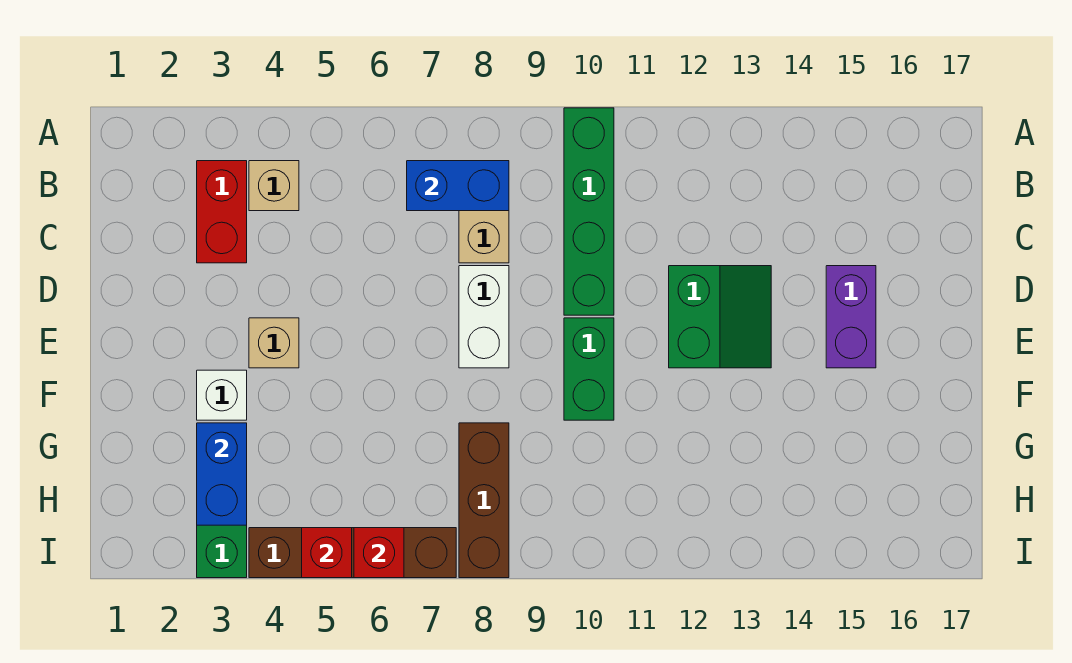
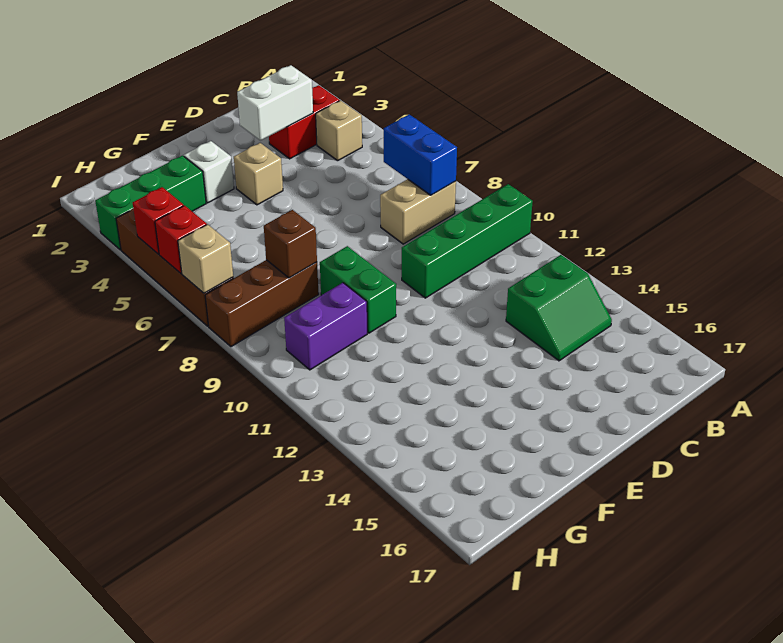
white brick D8:E8 level 1 -> white brick C3:D3 level 2
green slope D12:E13 level 1 top 12 -> green slope B13:C14 level 1 top 13
purple brick D15:E15 level 1 -> purple brick G10:H10 level 1
green brick E10:F10 level 1 -> green brick F9:F10 level 1
blue brick G3:H3 level 2 -> none
none -> brown brick G8 level 2
none -> tan brick I7 level 2

